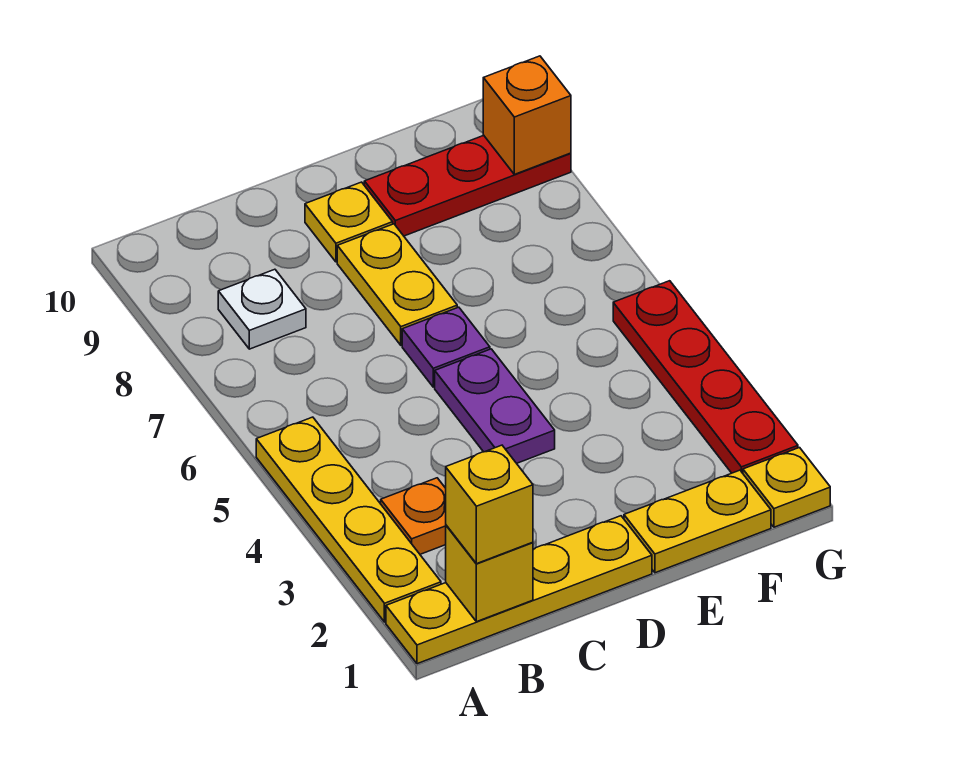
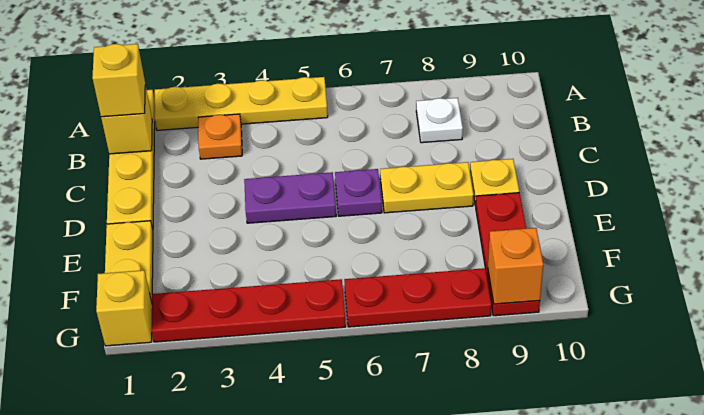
yellow plate G1 level 1 -> yellow brick G1 level 1
none -> red plate G6:G8 level 1

